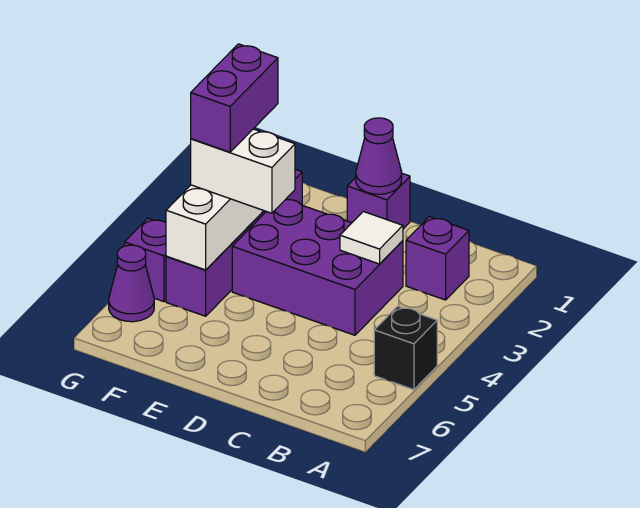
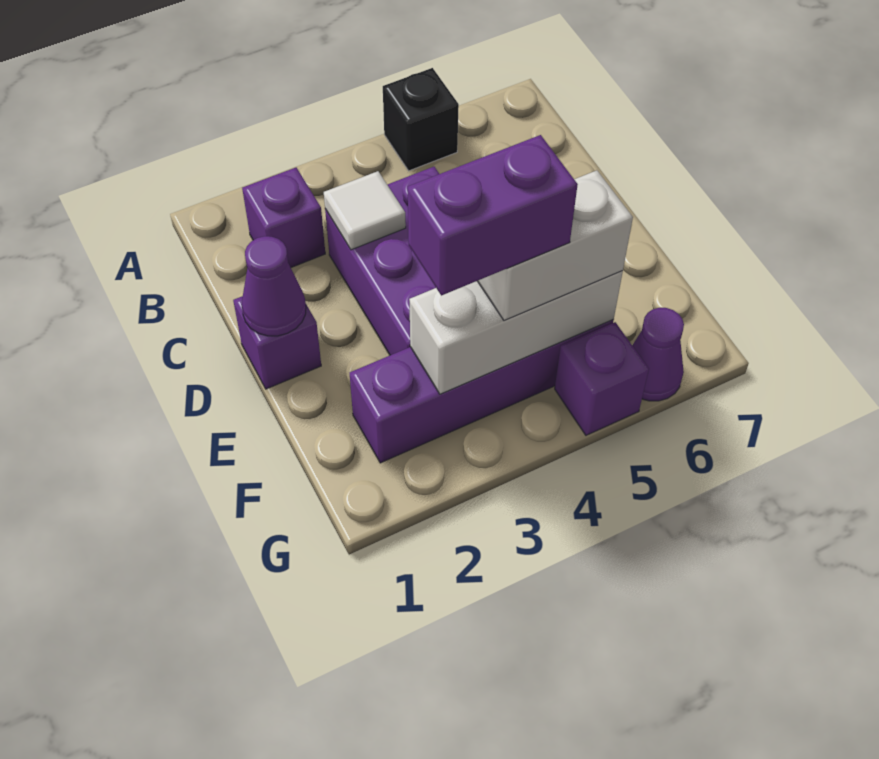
white brick E4:F4 level 3 -> white brick F4:F5 level 3

